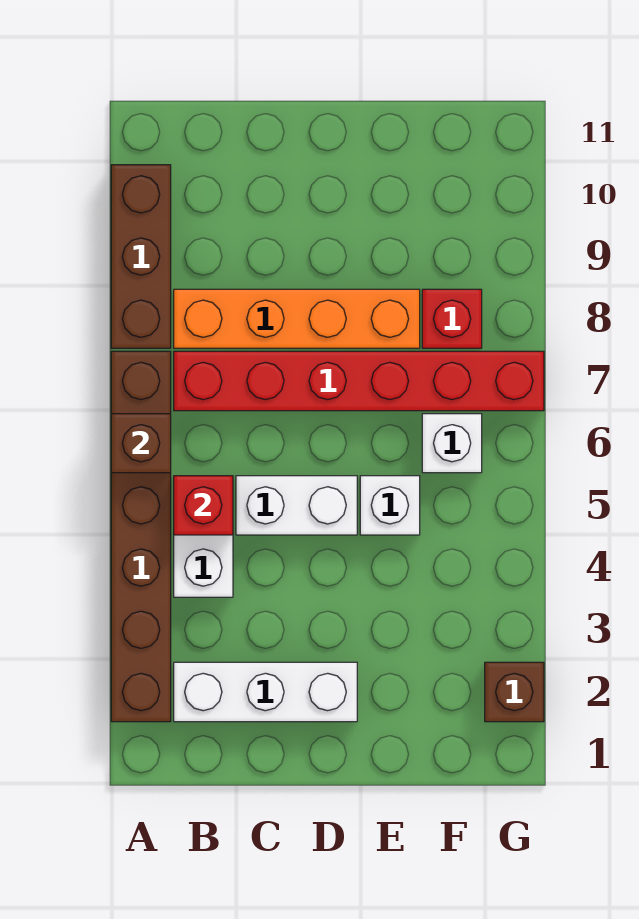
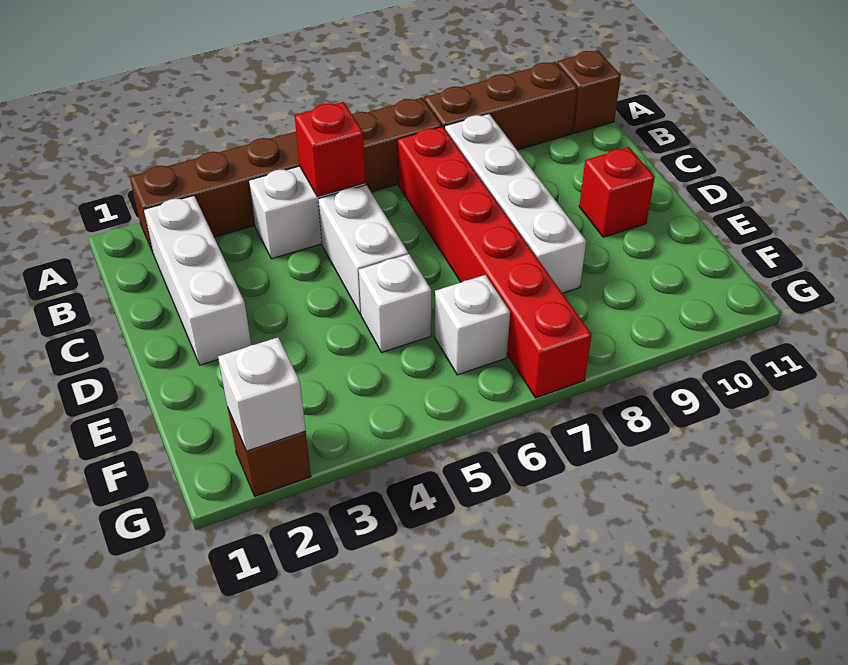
brown brick A6 level 2 -> brown brick A11 level 1
orange brick B8:E8 level 1 -> white brick B8:E8 level 1
red brick F8 level 1 -> red brick D10 level 1
none -> white brick G2 level 2

